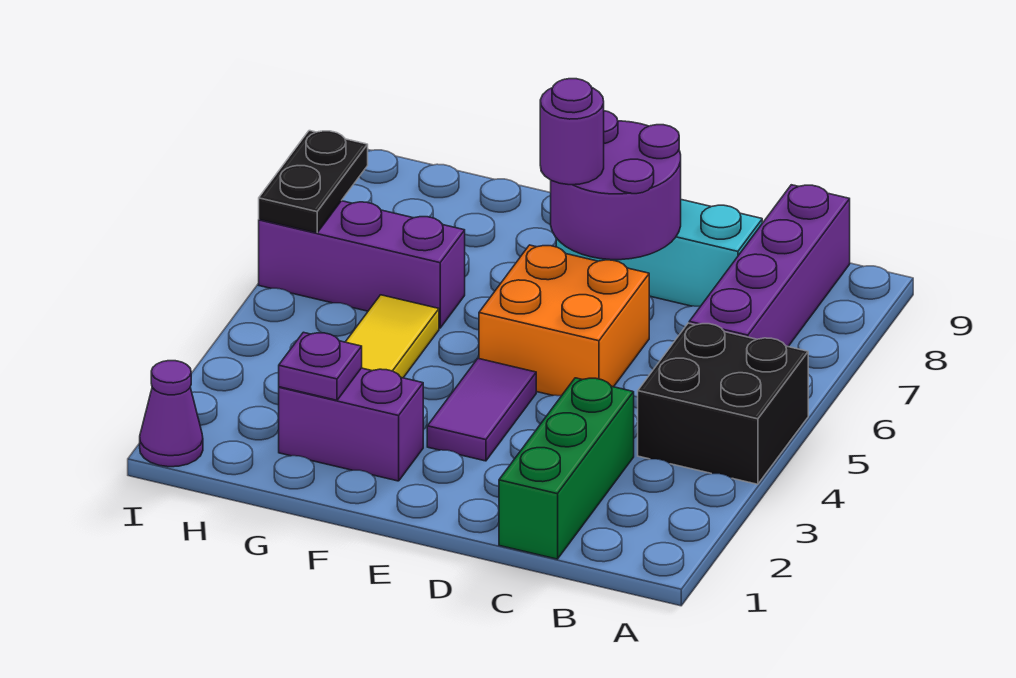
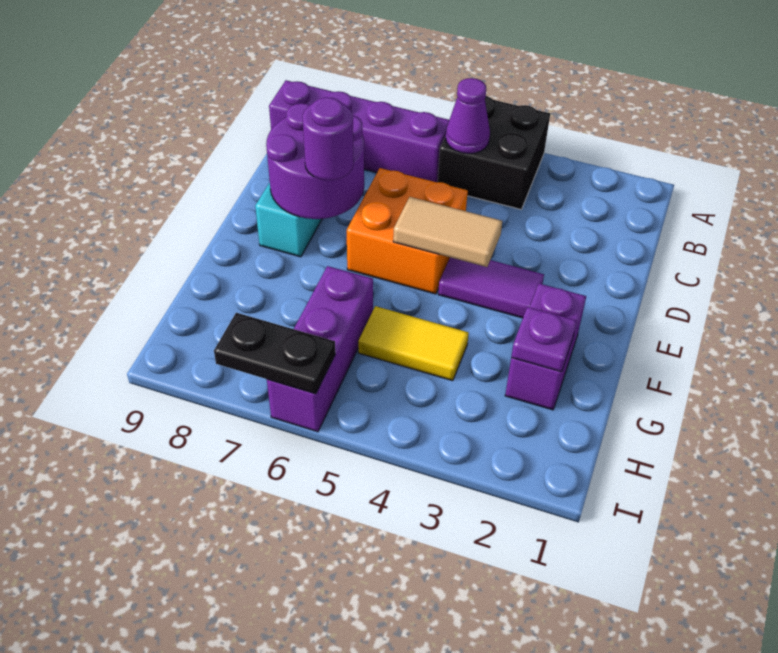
green brick C1:C3 level 1 -> none
none -> tan tile E4:E5 level 2
purple cone I1 level 1 -> purple cone B5 level 2

